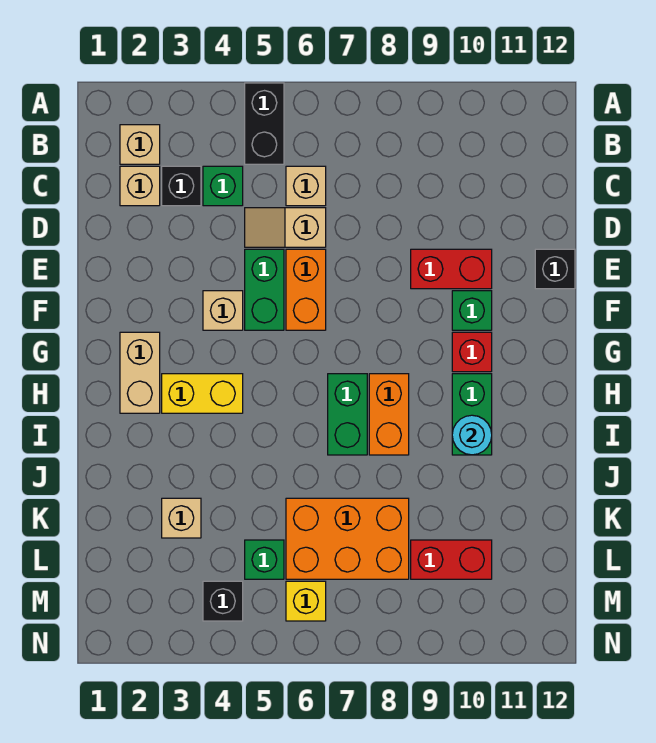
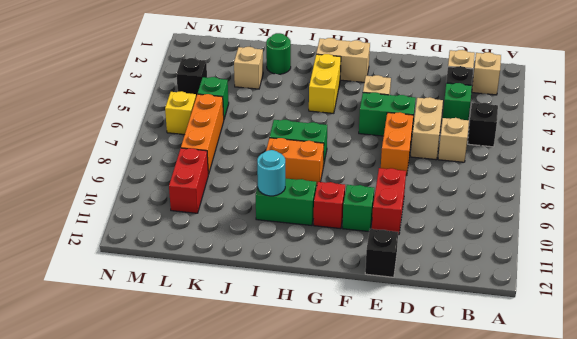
black brick A5:B5 level 1 -> black brick B5 level 1
tan slope D5:D6 level 1 top 6 -> tan brick D5:D6 level 1
orange brick E6:F6 level 1 -> orange brick E6:E7 level 1
none -> green round brick J2 level 1
orange brick K6:L8 level 1 -> orange brick L6:L8 level 1

